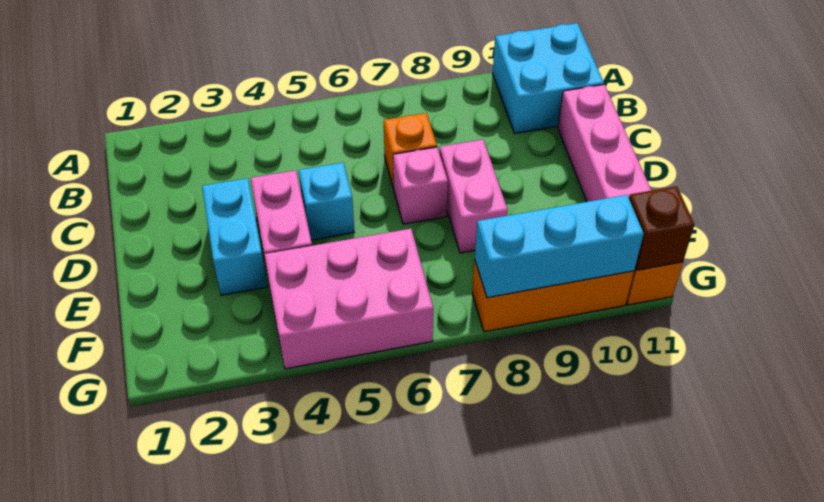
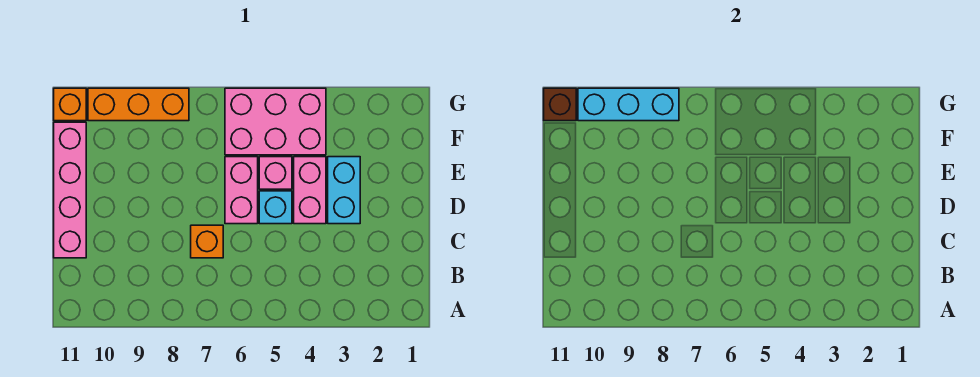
cyan brick A10:B11 level 1 -> none
pink brick D7 level 1 -> pink brick E5 level 1
pink brick D8:E8 level 1 -> pink brick D6:E6 level 1

